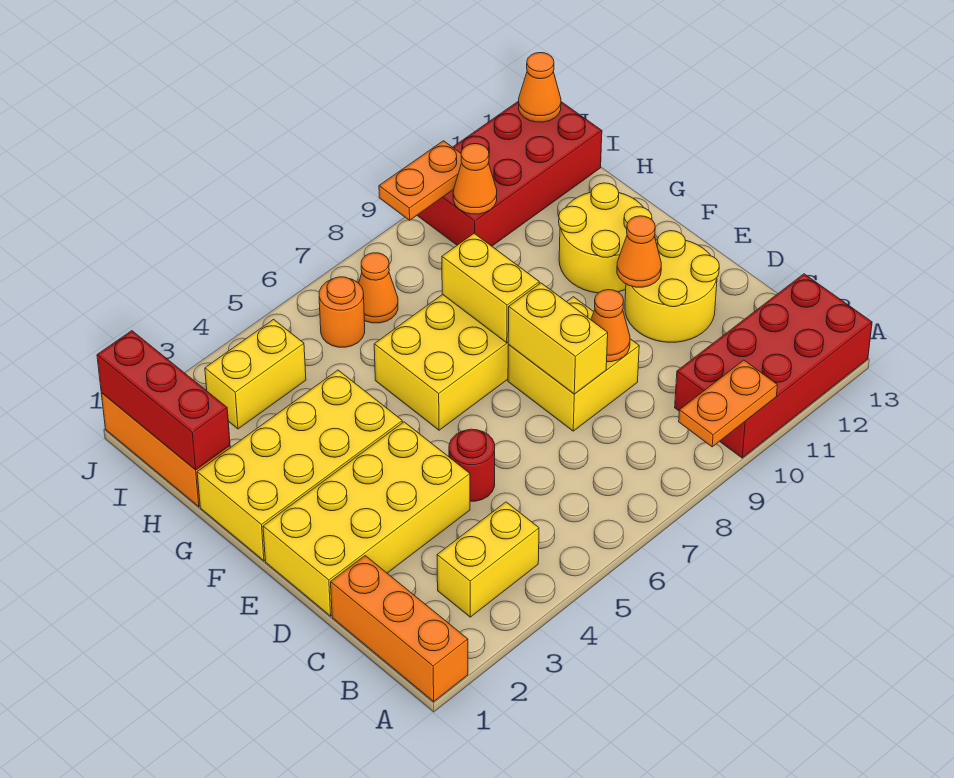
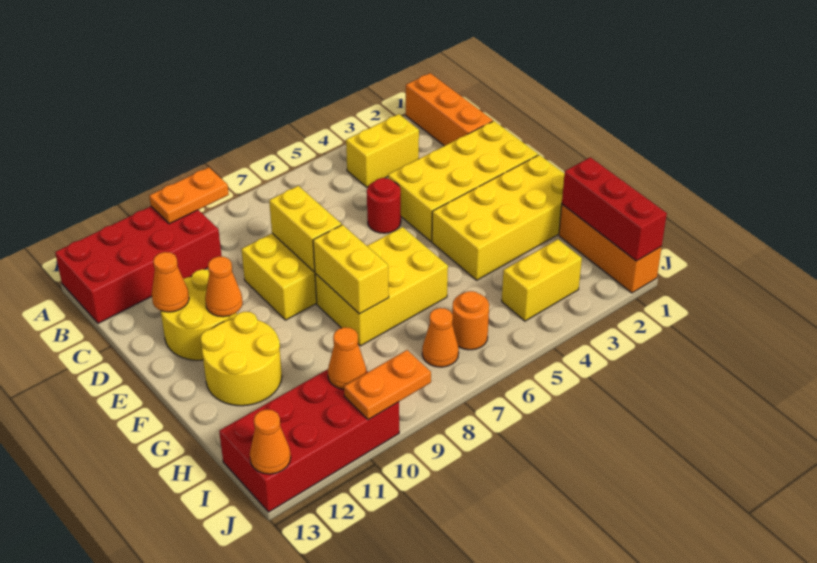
orange cone D9 level 2 -> orange cone D12 level 2

